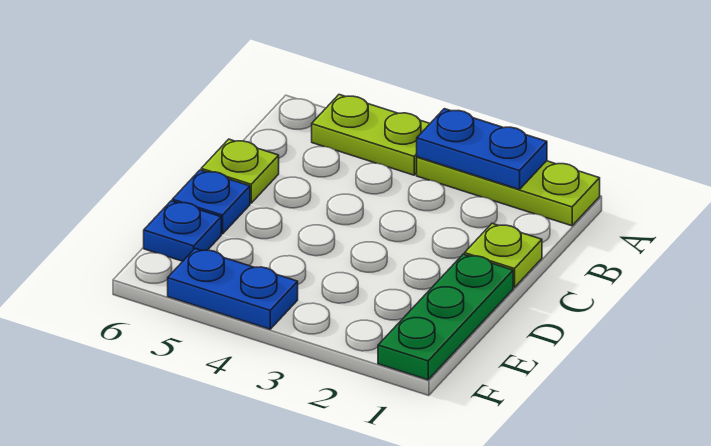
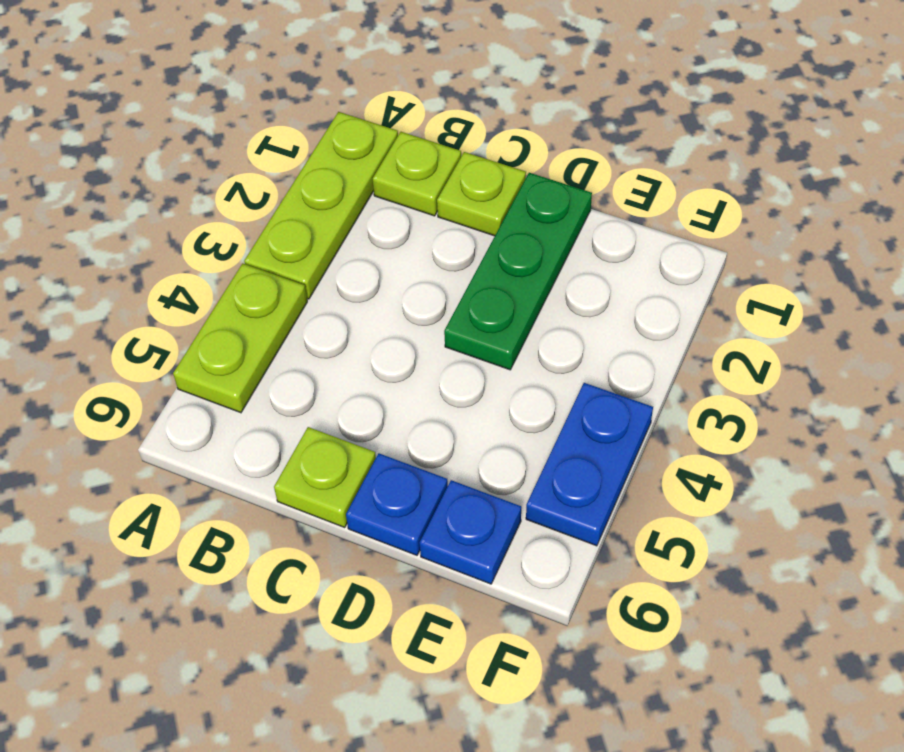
blue plate A2:A3 level 2 -> none
none -> lime plate B1 level 1
green plate D1:F1 level 1 -> green plate D1:D3 level 1

